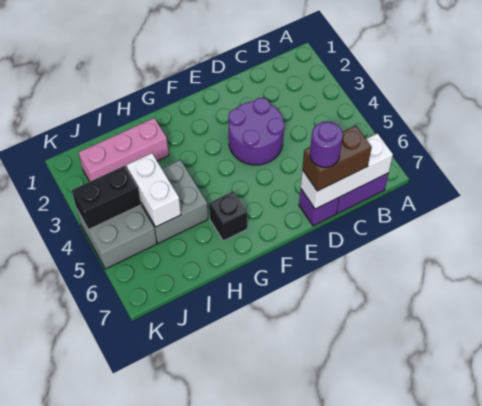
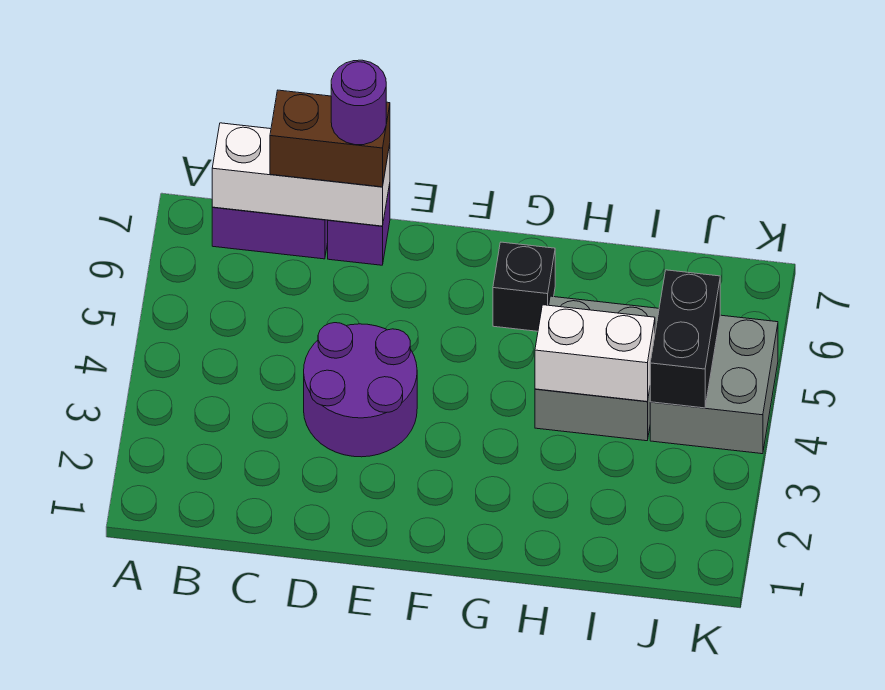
pink brick H2:J2 level 1 -> none
white brick I4:I5 level 2 -> white brick H4:I4 level 2
black brick J4:K4 level 2 -> black brick J4:J5 level 2

